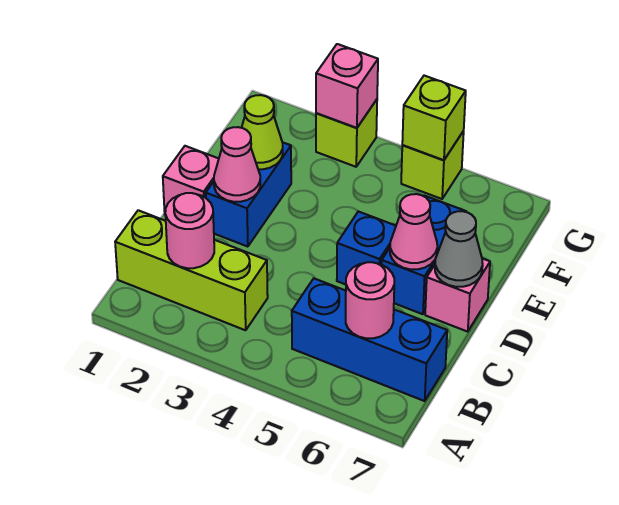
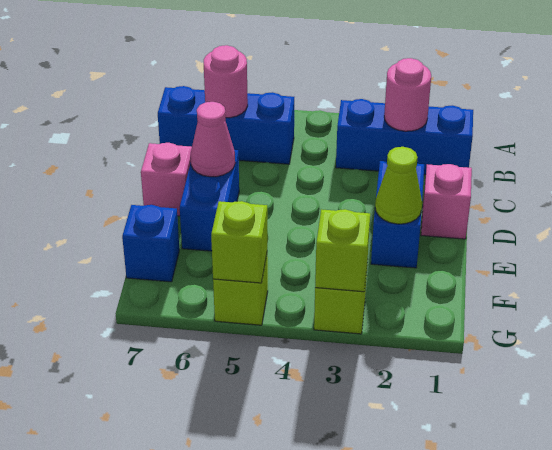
lime brick B1:B3 level 1 -> blue brick B1:B3 level 1
pink cone D2 level 2 -> none
blue brick D5 level 1 -> blue brick F7 level 1
grey cone D7 level 2 -> none
pink brick G3 level 2 -> lime brick G3 level 2

